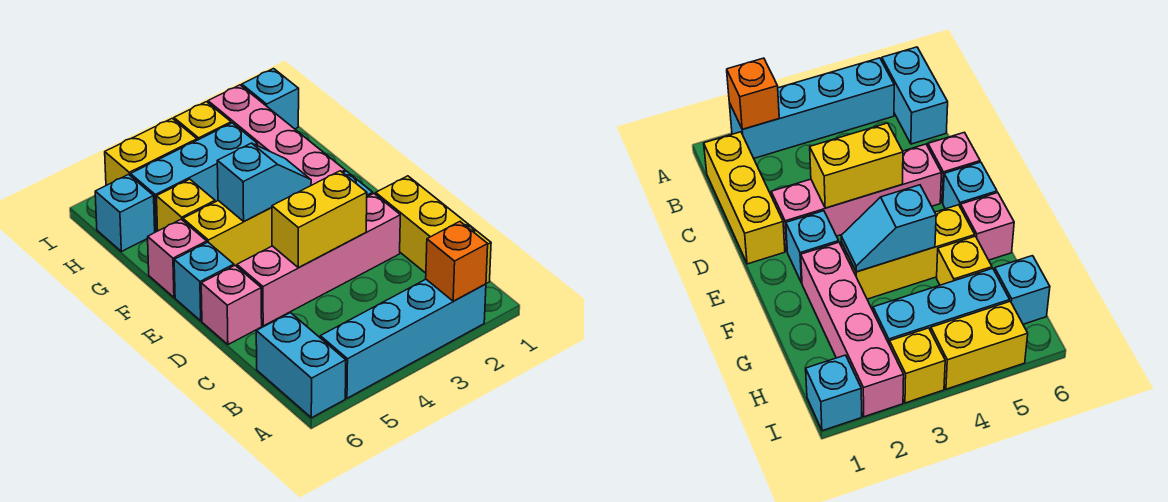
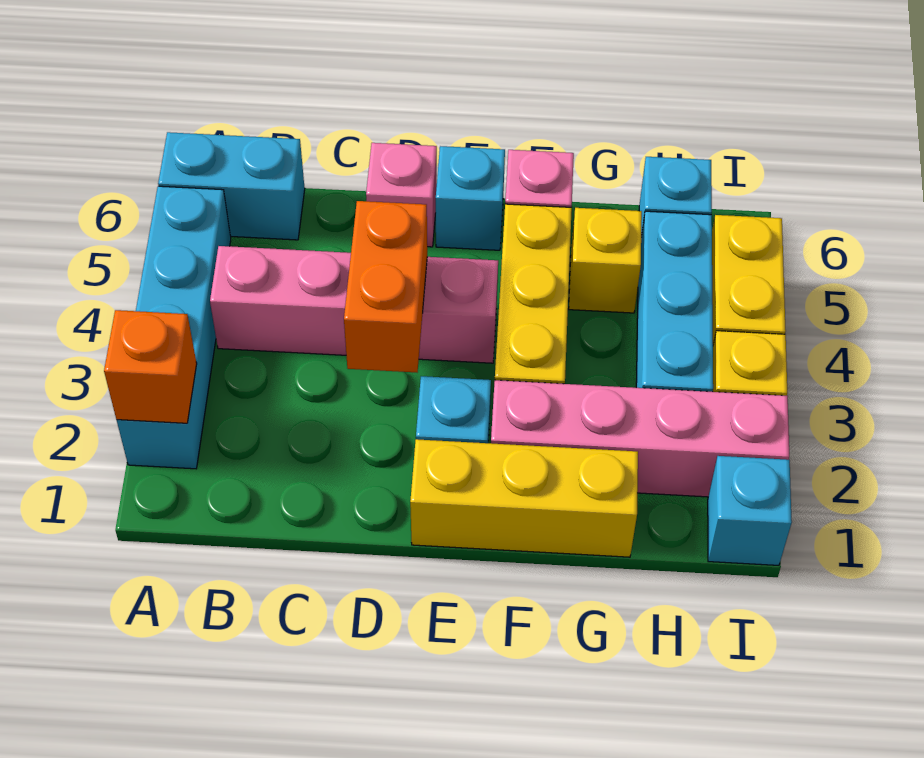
yellow brick B1:D1 level 1 -> yellow brick E1:G1 level 1
pink brick D2:D5 level 1 -> pink brick B4:E4 level 1
yellow brick D3:D4 level 2 -> orange brick D3:D4 level 2
cyan slope F3:F4 level 2 top 4 -> none

